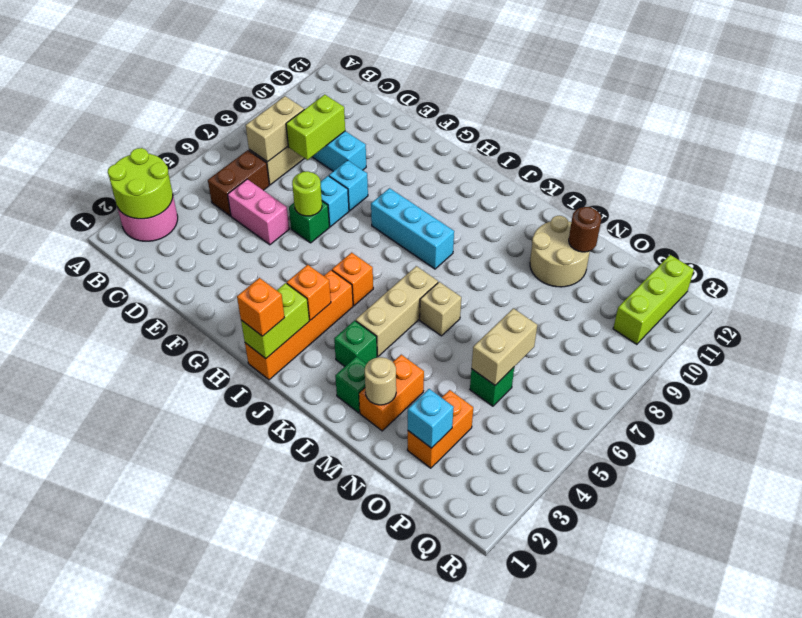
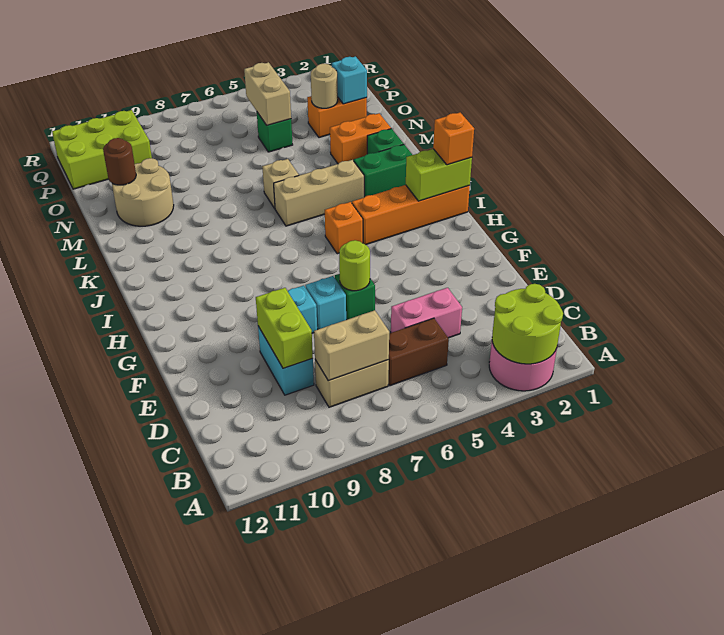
pink brick D5:E5 level 1 -> pink brick D4:D5 level 1
lime brick D8:D9 level 2 -> lime brick D9:E9 level 2
cyan brick H8:J8 level 1 -> none
orange brick I3 level 2 -> none
green brick K3 level 1 -> green brick K2:K3 level 1
tan round brick M2 level 2 -> tan round brick O3 level 2
tan brick O5:O6 level 2 -> tan brick O5:P5 level 2
lime brick Q10:Q12 level 1 -> lime brick P10:Q12 level 1

